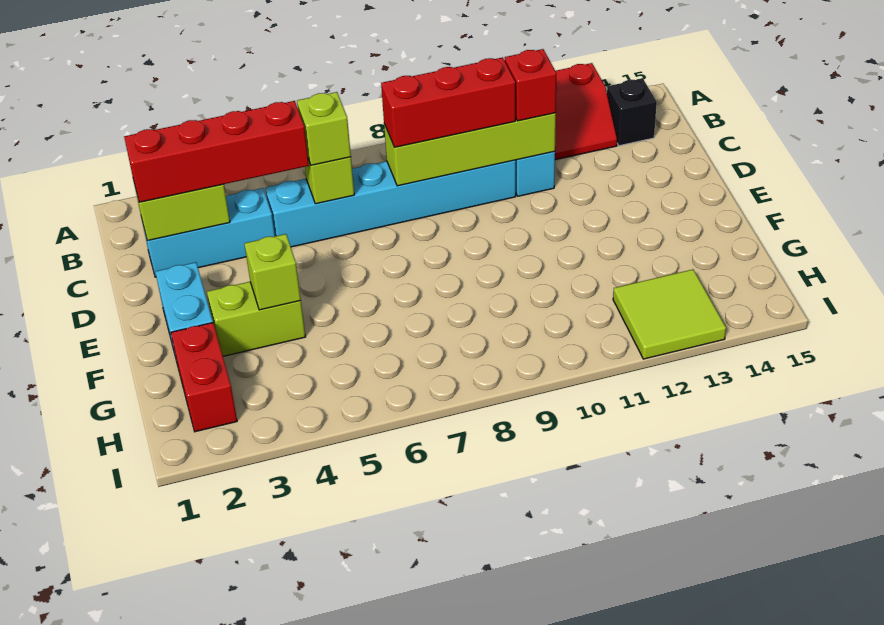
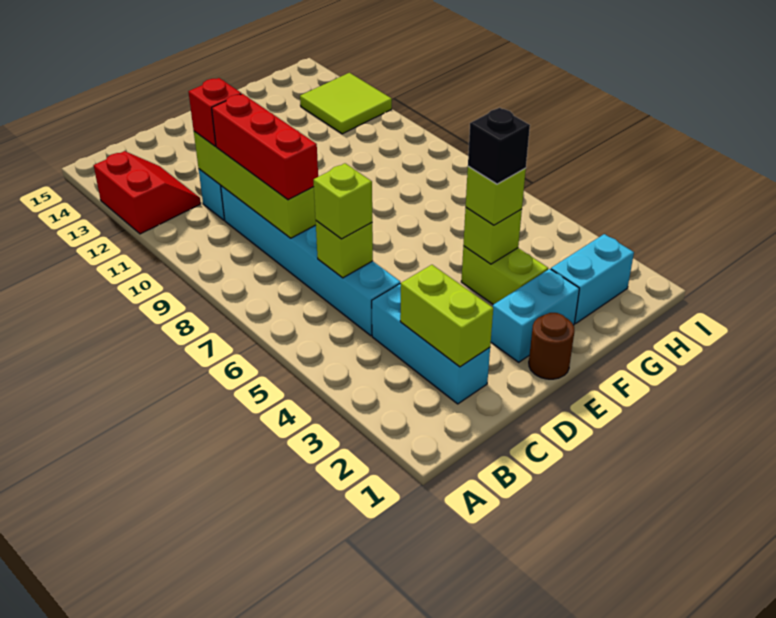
black brick B14 level 1 -> black brick F4 level 4
red brick C2:C5 level 3 -> none
none -> brown round brick E1 level 1
none -> lime brick F4 level 3
red brick G2:H2 level 1 -> cyan brick G2:H2 level 1

